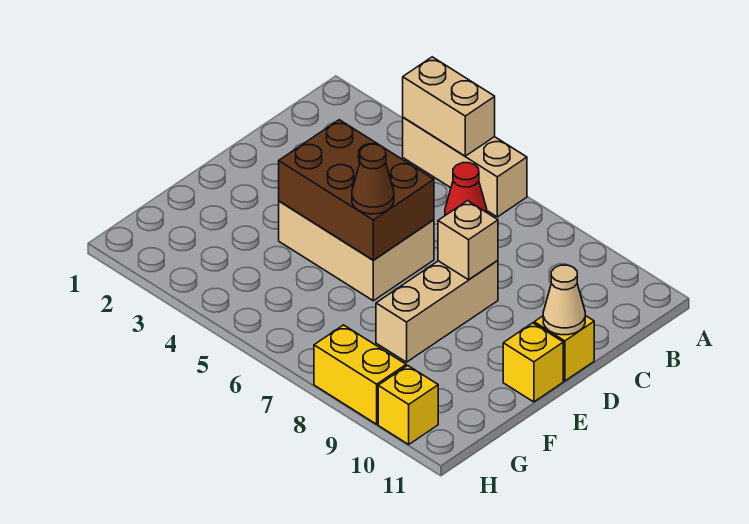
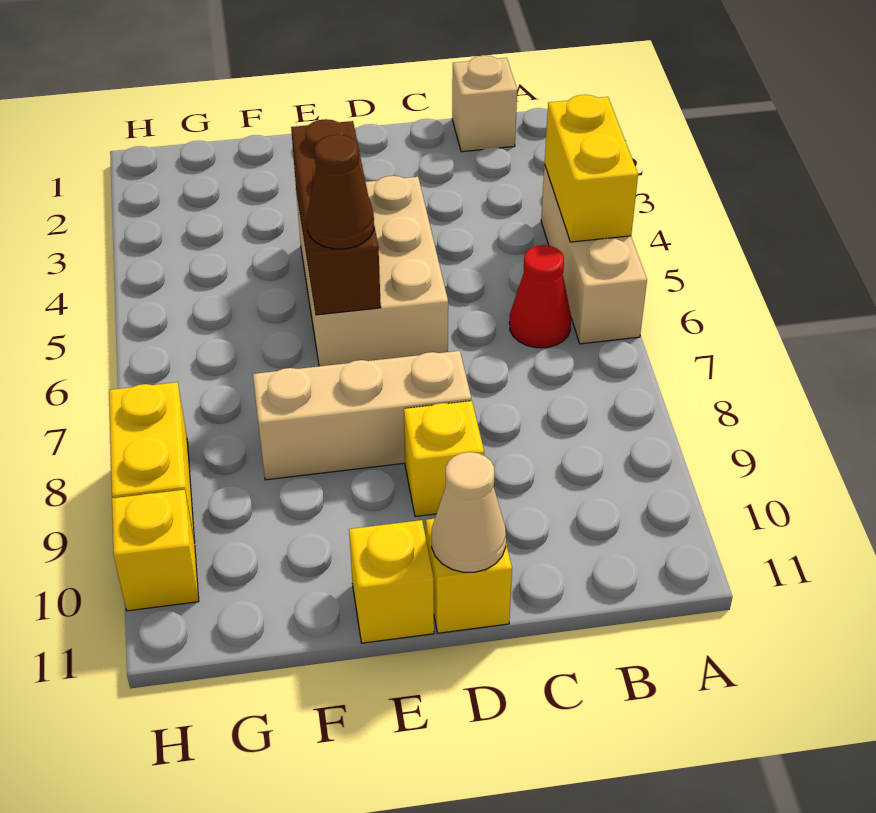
tan brick A4:A5 level 2 -> yellow brick A4:A5 level 2
brown brick D4:E6 level 2 -> brown brick E4:E6 level 2
tan brick D8 level 2 -> tan brick B1 level 1
none -> yellow brick D9 level 1

